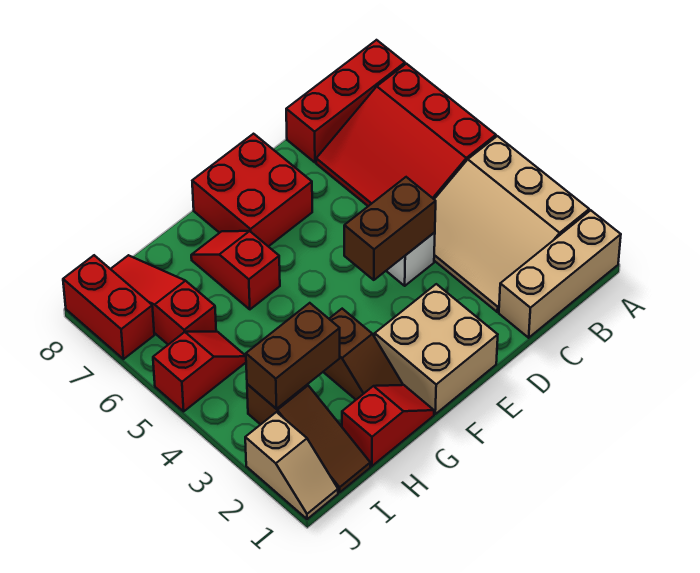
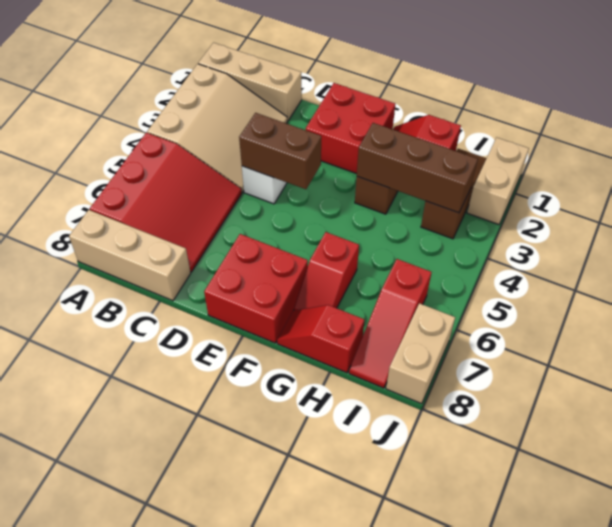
red brick A8:C8 level 1 -> tan brick A8:C8 level 1
tan brick E1:F2 level 1 -> red brick E1:F2 level 1
brown brick H3:I3 level 2 -> brown brick G3:I3 level 2
red slope I5:J5 level 1 top J -> red slope G8:H8 level 1 top H
tan slope J1:J2 level 1 top 2 -> tan brick J1:J2 level 1
red brick J7:J8 level 1 -> tan brick J7:J8 level 1

